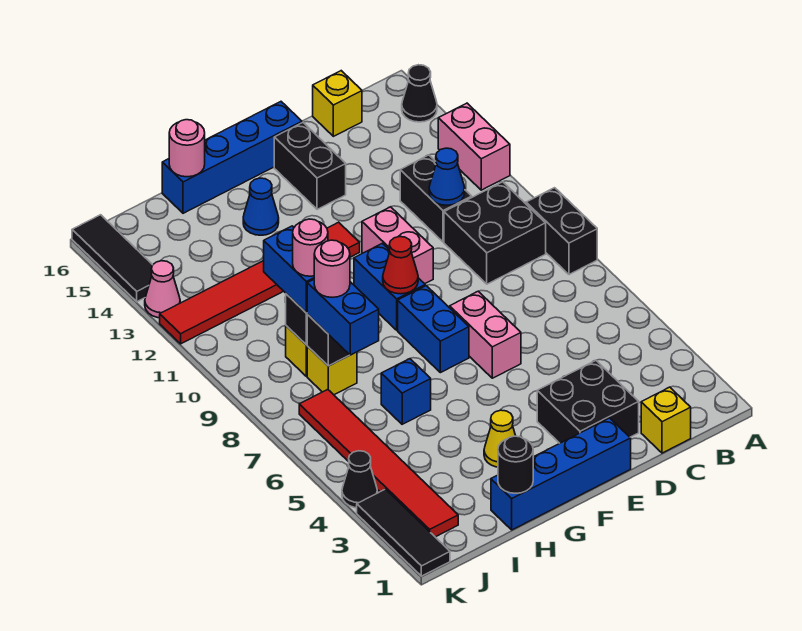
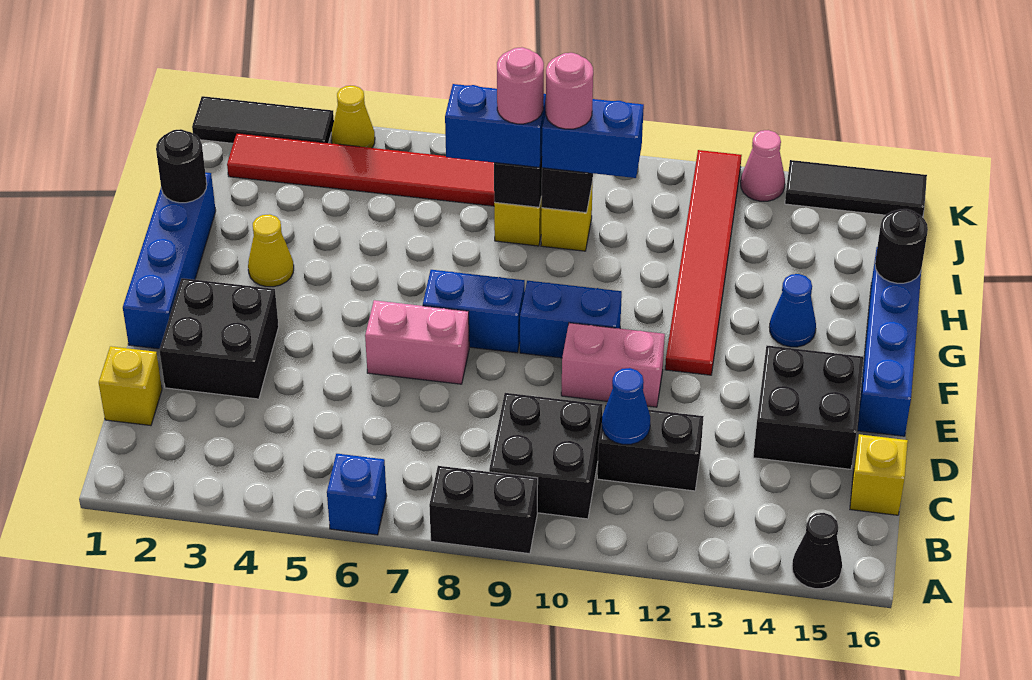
pink brick A12:A13 level 1 -> none
black brick E14:E15 level 1 -> black brick D14:E15 level 1
red cone F9 level 2 -> none
blue brick H6 level 1 -> blue brick A6 level 1
pink round brick H16 level 2 -> black round brick H16 level 2
black cone K4 level 1 -> yellow cone K4 level 1

